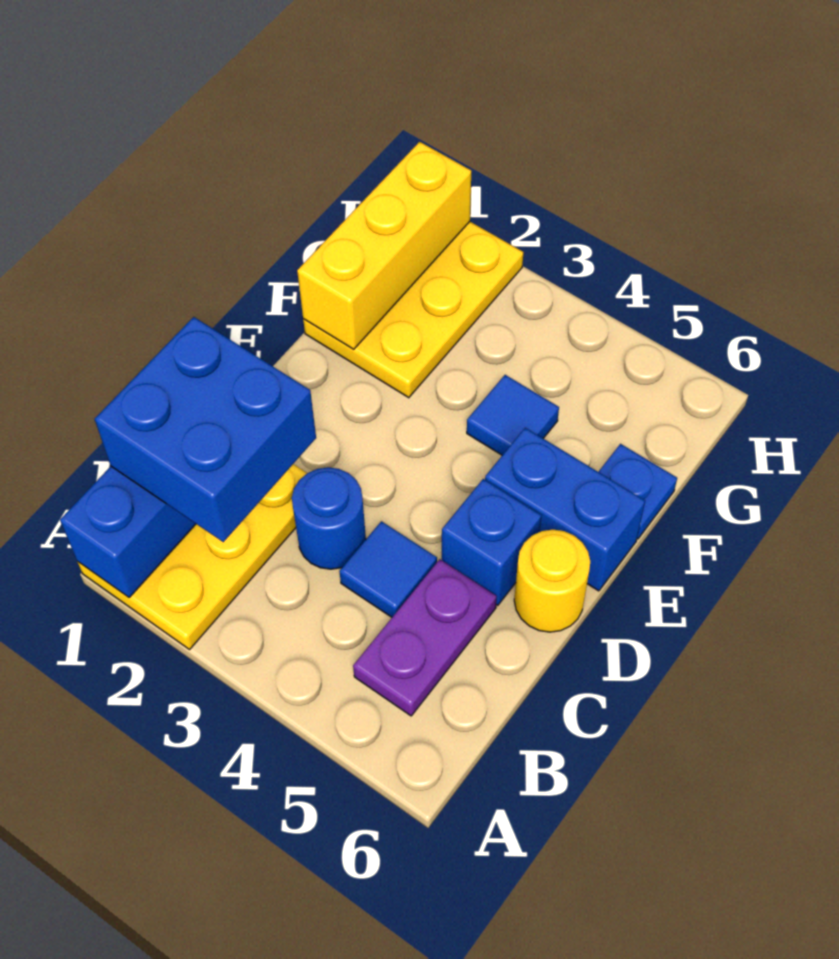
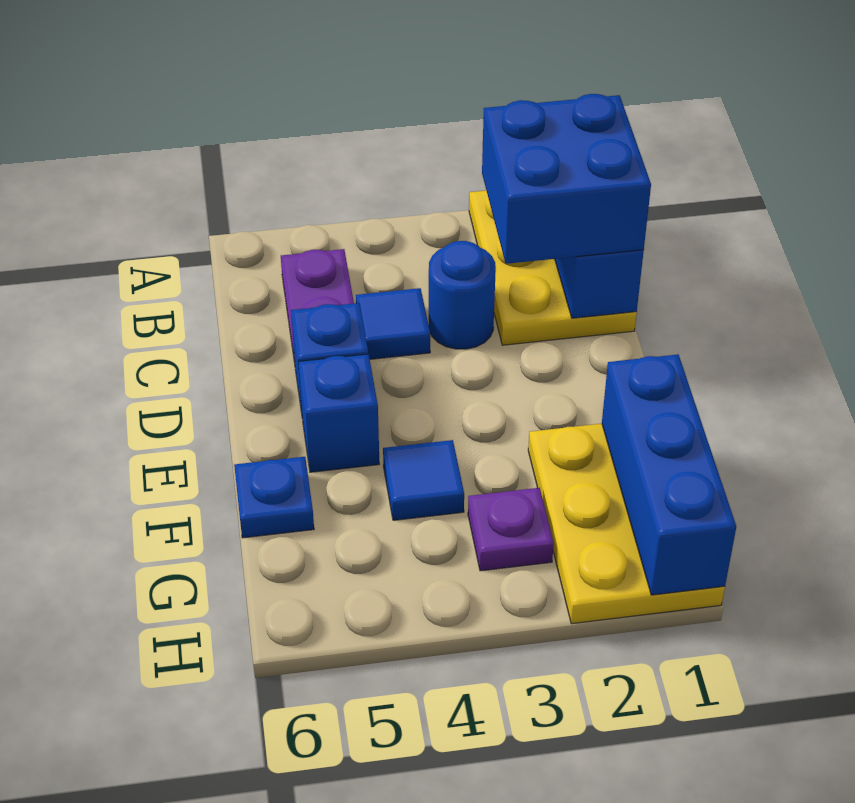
yellow round brick D6 level 1 -> none
blue brick E5:E6 level 1 -> blue brick E5 level 1
yellow brick F1:H1 level 2 -> blue brick F1:H1 level 2
none -> purple plate G3 level 1

